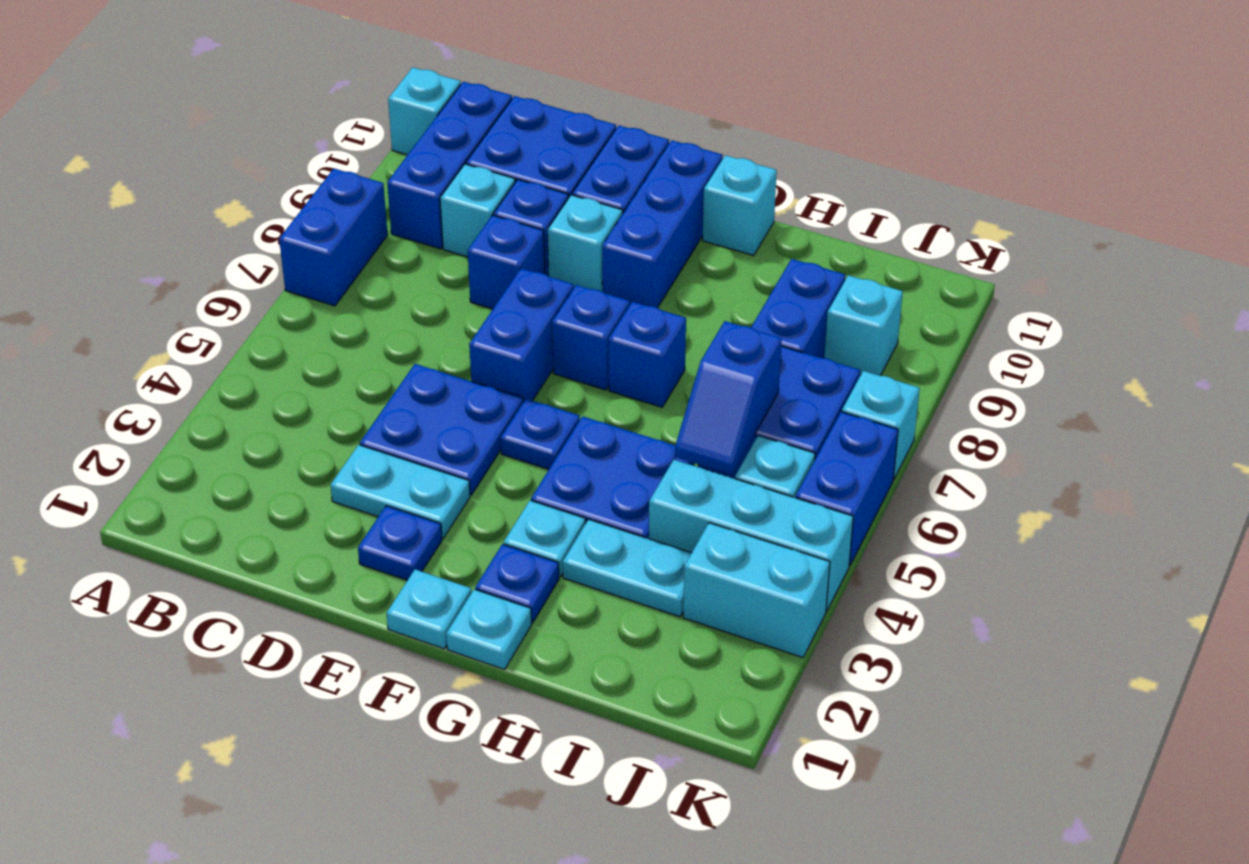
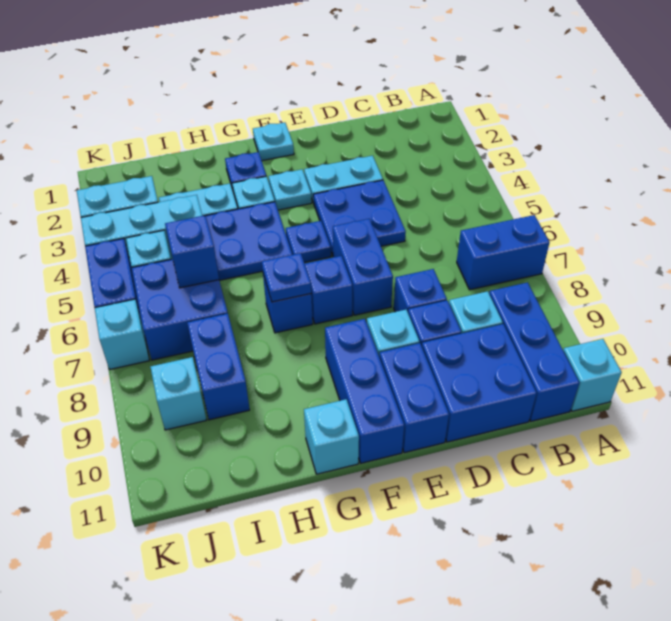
blue brick A7:A8 level 1 -> blue brick A7:B7 level 1
blue plate E2 level 1 -> blue plate G7 level 2
cyan plate G1 level 1 -> cyan plate F3 level 1

